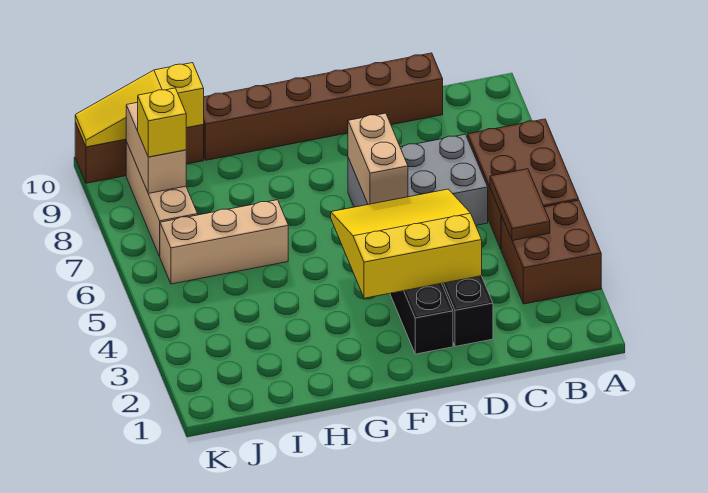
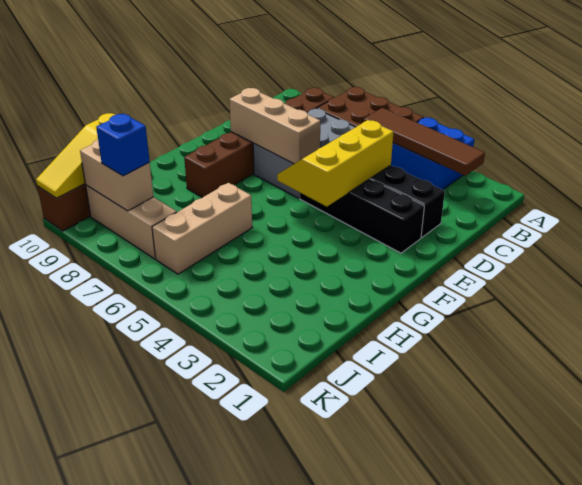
brown brick A3:B4 level 1 -> blue brick A3:B4 level 1
brown tile B4:B5 level 2 -> brown tile B2:B5 level 2
brown brick C10:H10 level 1 -> brown brick B8:G8 level 1
yellow slope D3:F5 level 2 top 3 -> yellow slope D4:F5 level 2 top 4
tan brick E6:E7 level 2 -> tan brick E6:E8 level 2
yellow brick J8 level 3 -> blue brick J8 level 3

